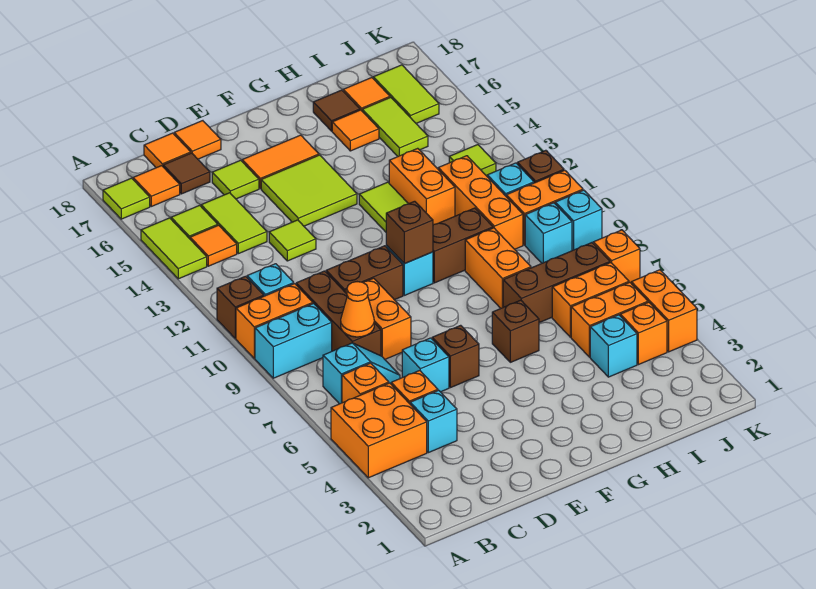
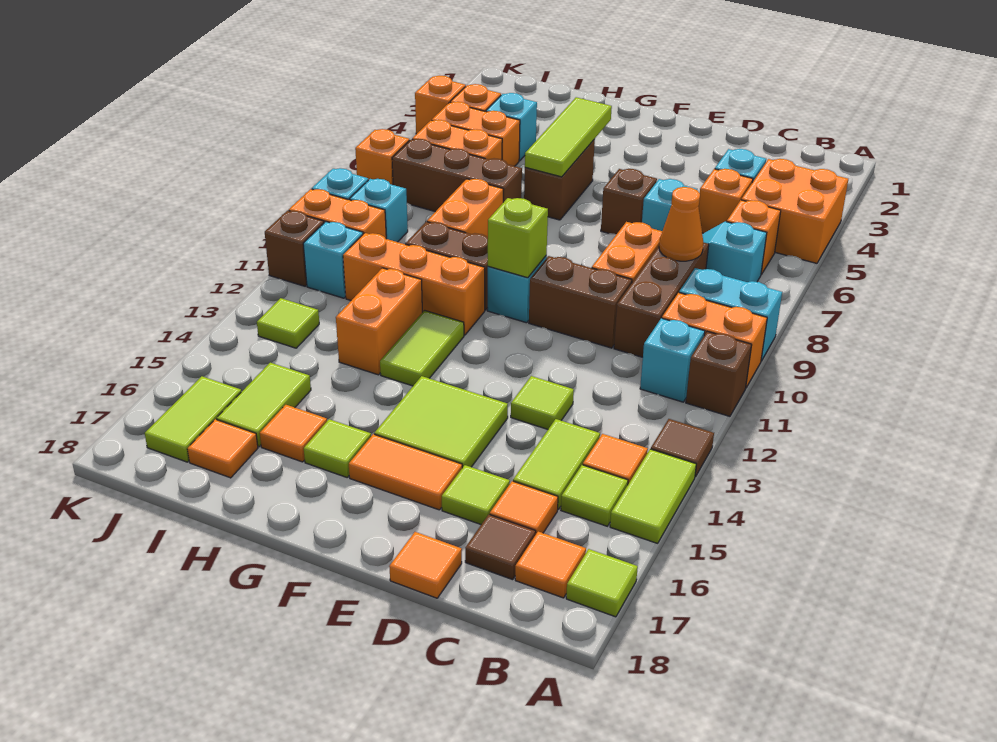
orange tile C18 level 1 -> orange tile C16 level 1
brown brick F10 level 2 -> lime brick F10 level 2
none -> lime tile G4:G6 level 2
brown brick G6 level 1 -> brown brick G5:G6 level 1
none -> lime tile G16 level 1
brown tile H17 level 1 -> brown tile A13 level 1
orange brick I10:I12 level 1 -> orange brick G11:I11 level 1
orange brick K4:K5 level 1 -> orange brick K4 level 1

